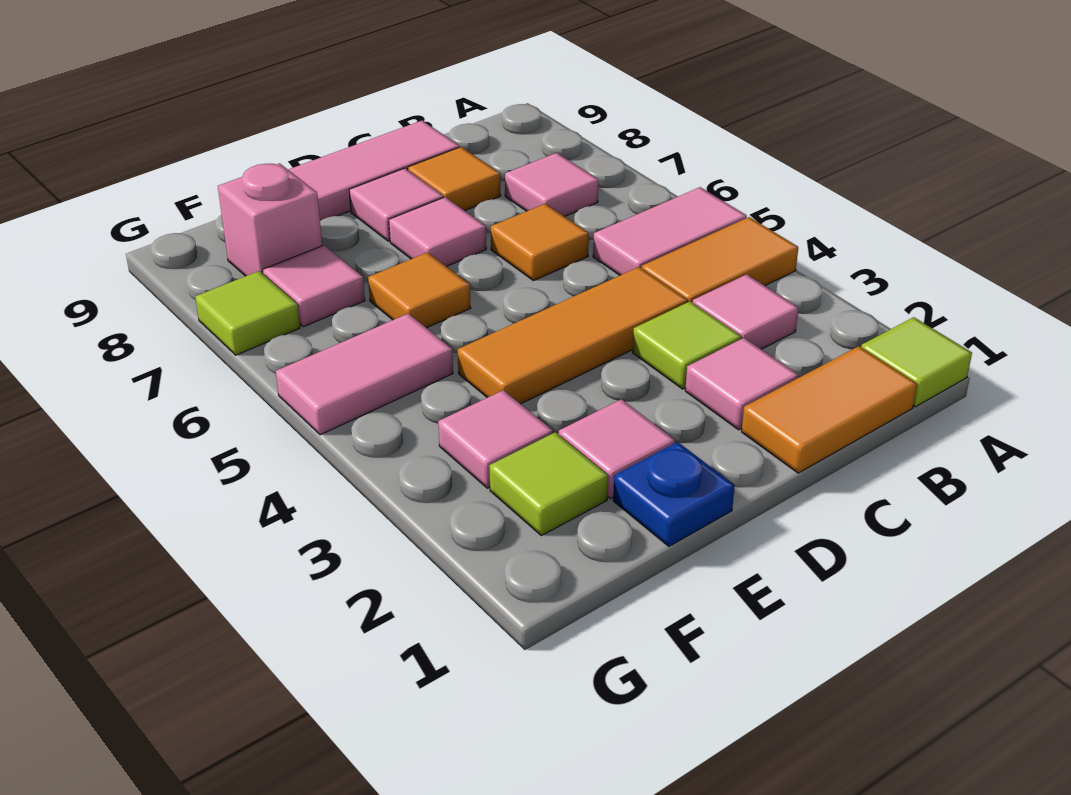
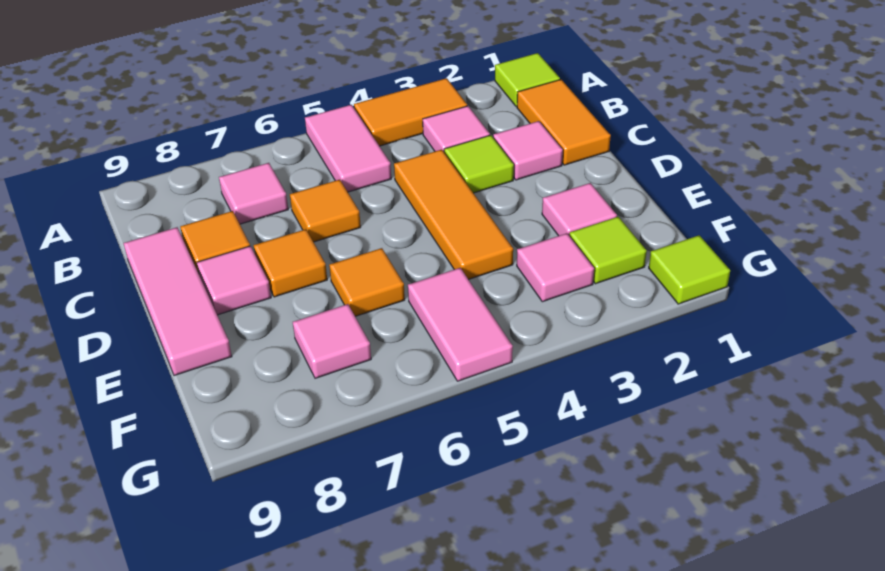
orange tile A4:B4 level 1 -> orange tile A3:A4 level 1
pink tile D7 level 1 -> orange tile D7 level 1
blue plate E1 level 1 -> none
pink brick F8 level 1 -> none
lime tile G7 level 1 -> lime tile G1 level 1

